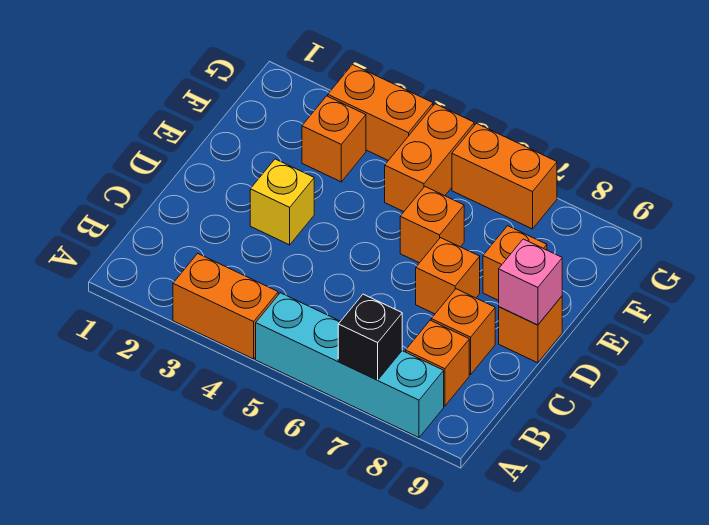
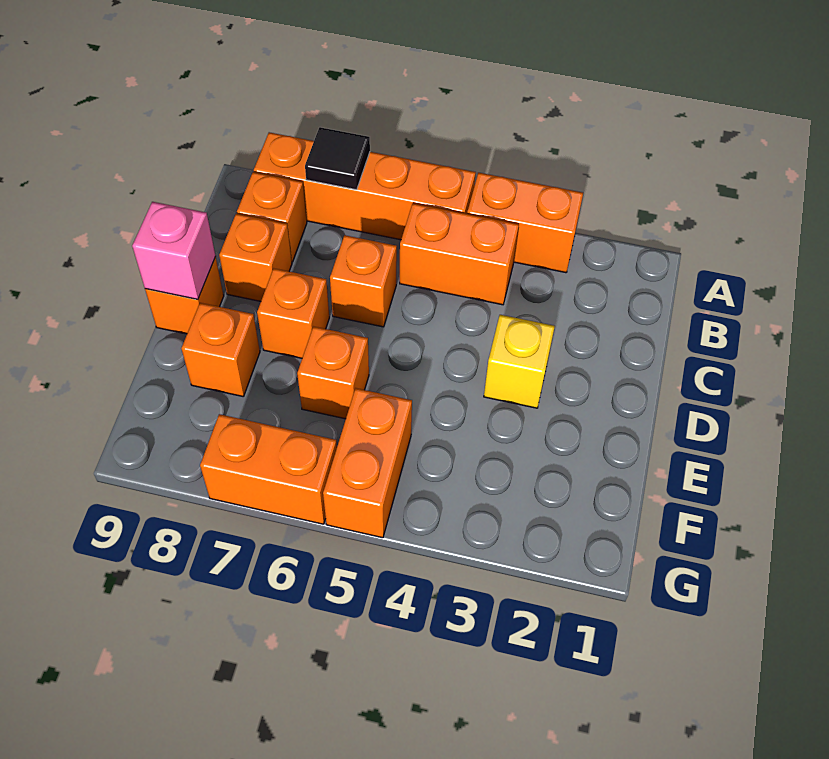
cyan brick A5:A8 level 1 -> orange brick A5:A8 level 1
black brick A7 level 2 -> black tile A7 level 2
orange brick F3 level 1 -> orange brick C6 level 1
orange brick G3:G4 level 1 -> orange brick B4:B5 level 1

